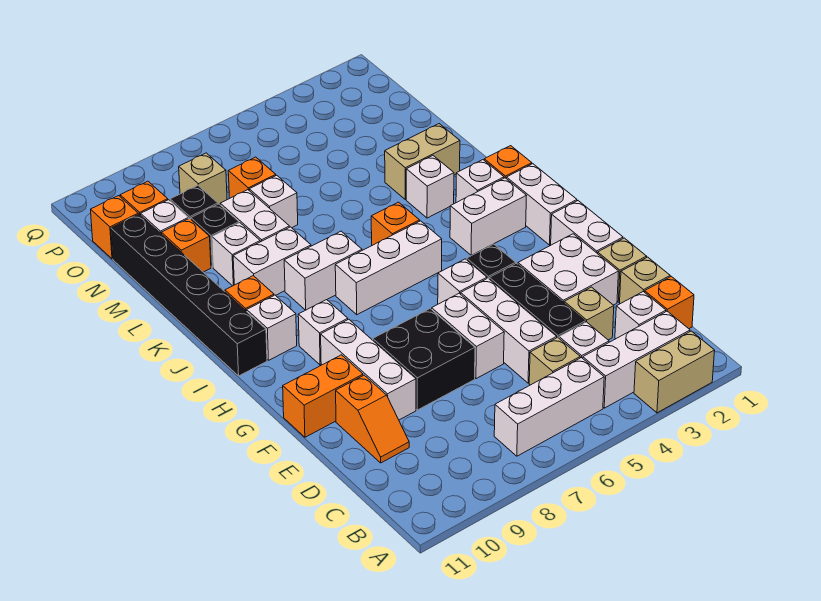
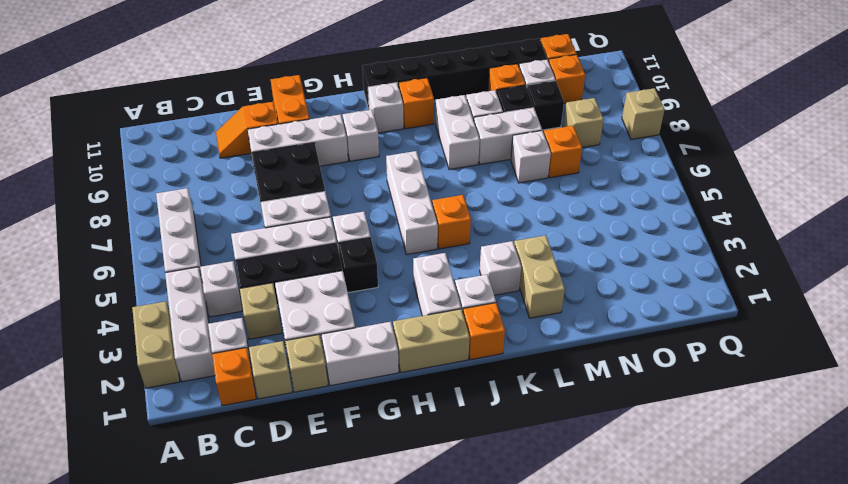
tan brick C5 level 1 -> tan brick Q8 level 1
white brick H1:I1 level 1 -> tan brick H1:I1 level 1
white brick J7:J8 level 1 -> none

